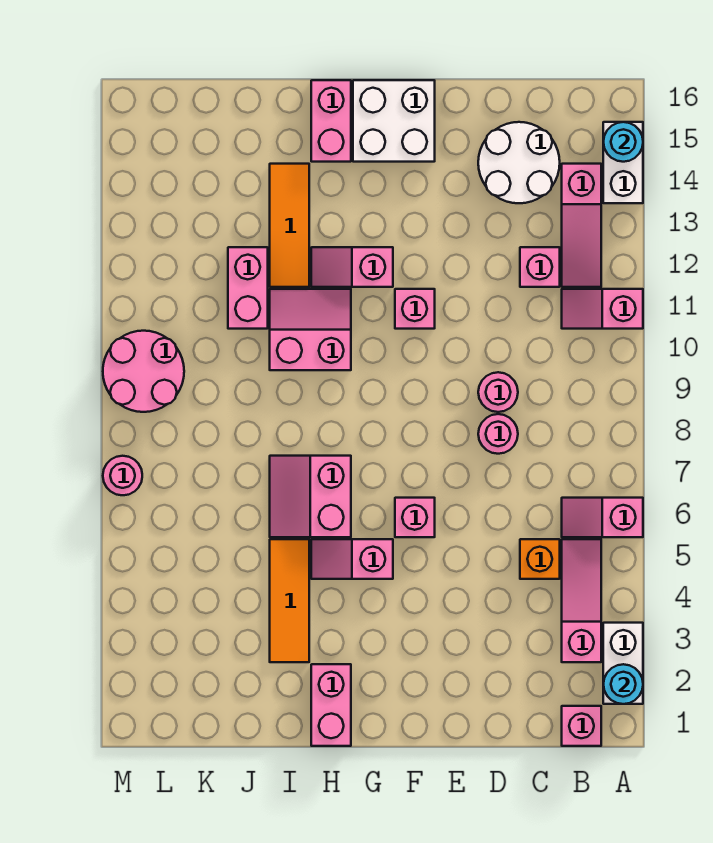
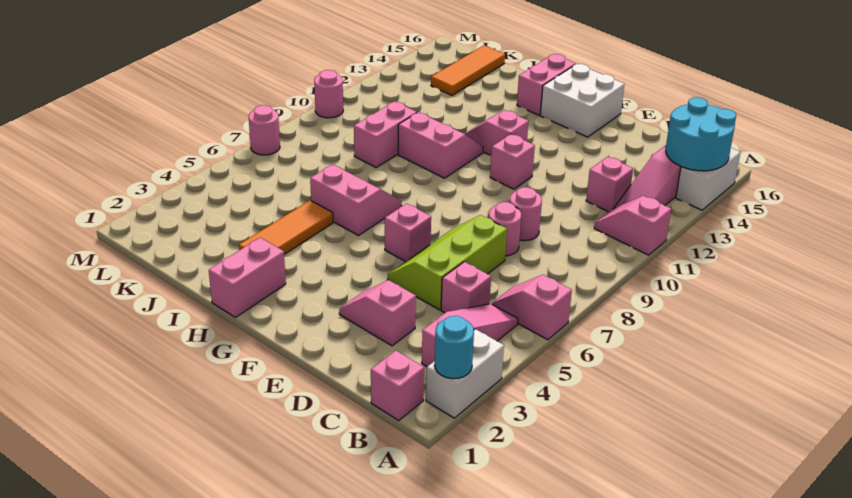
cyan round brick A15 level 2 -> cyan round brick A14:B15 level 2
orange brick C5 level 1 -> pink brick C5 level 1
white round brick C14:D15 level 1 -> none
none -> lime slope D5:E7 level 1 top D
pink slope G5:H5 level 1 top G -> pink slope D3:E3 level 1 top D
pink slope H6:I7 level 1 top H -> pink slope H6:I7 level 1 top 6
orange tile I12:I14 level 1 -> orange tile K14:K16 level 1
pink brick J11:J12 level 1 -> pink brick J9:J10 level 1
pink round brick L9:M10 level 1 -> pink round brick M10 level 1

